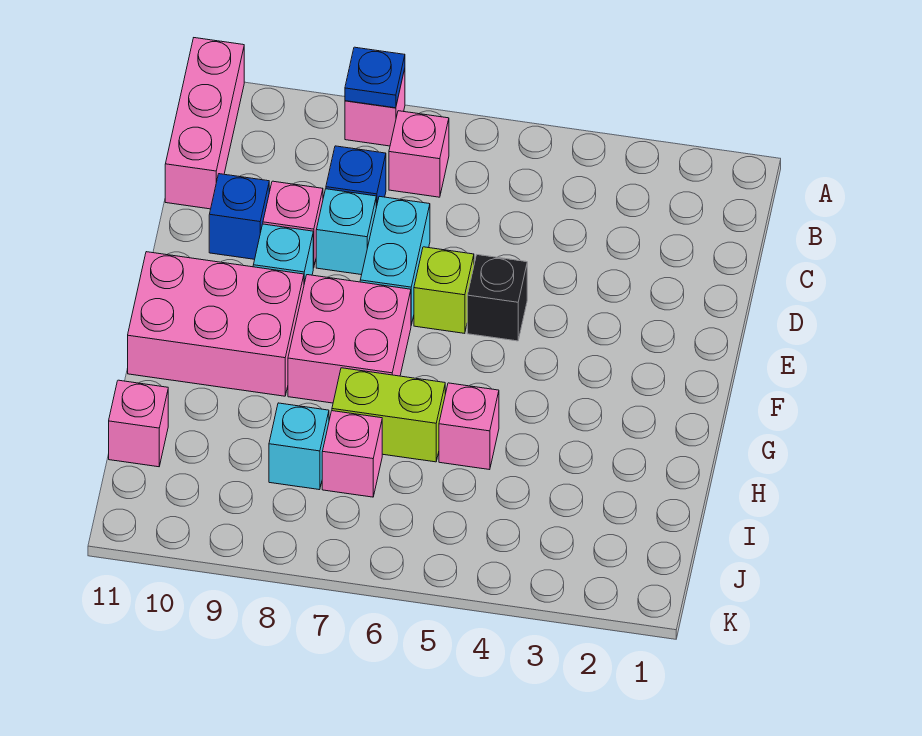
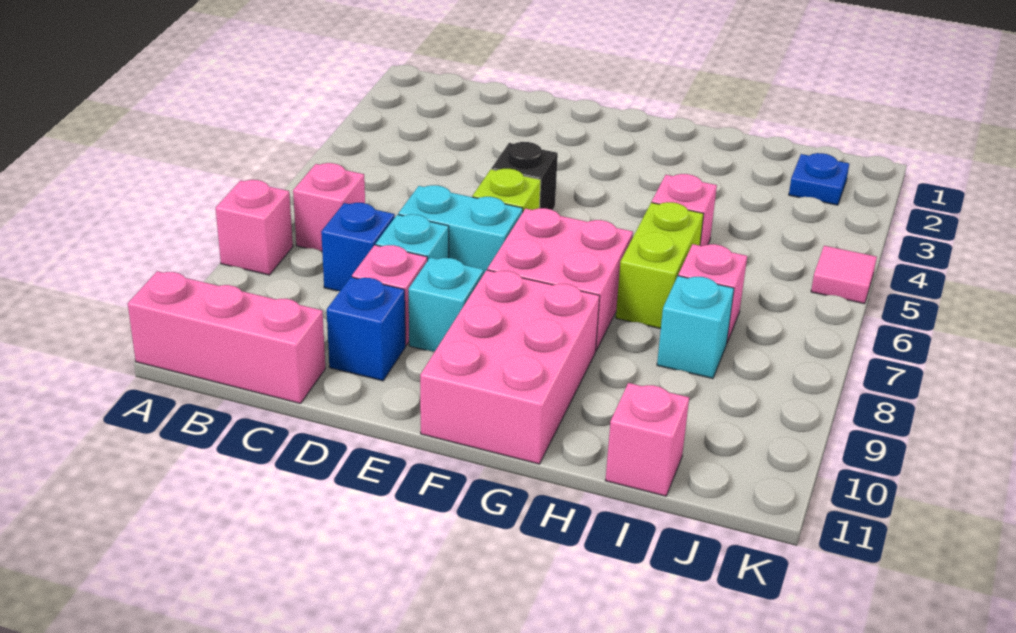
blue plate A8 level 2 -> blue plate J2 level 1
none -> pink tile K5 level 1

